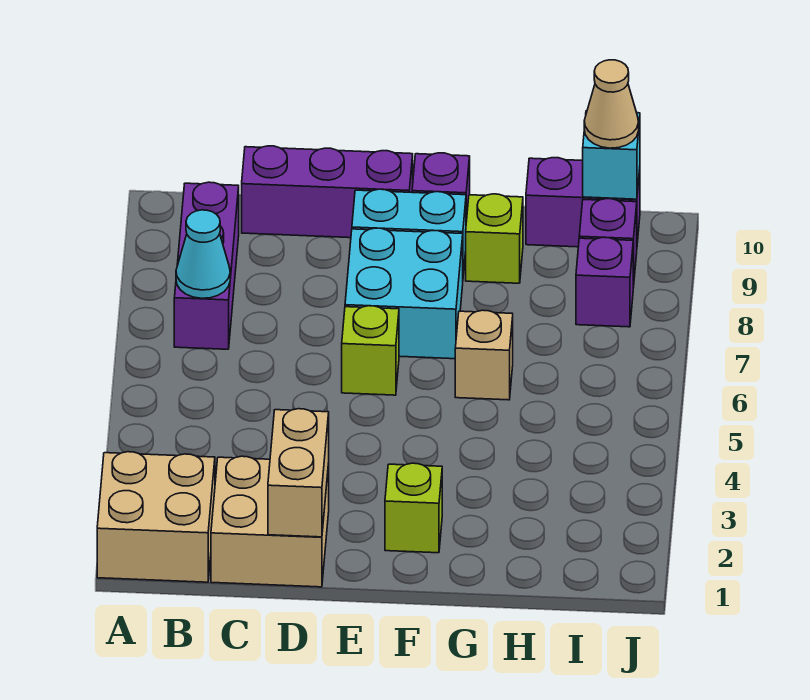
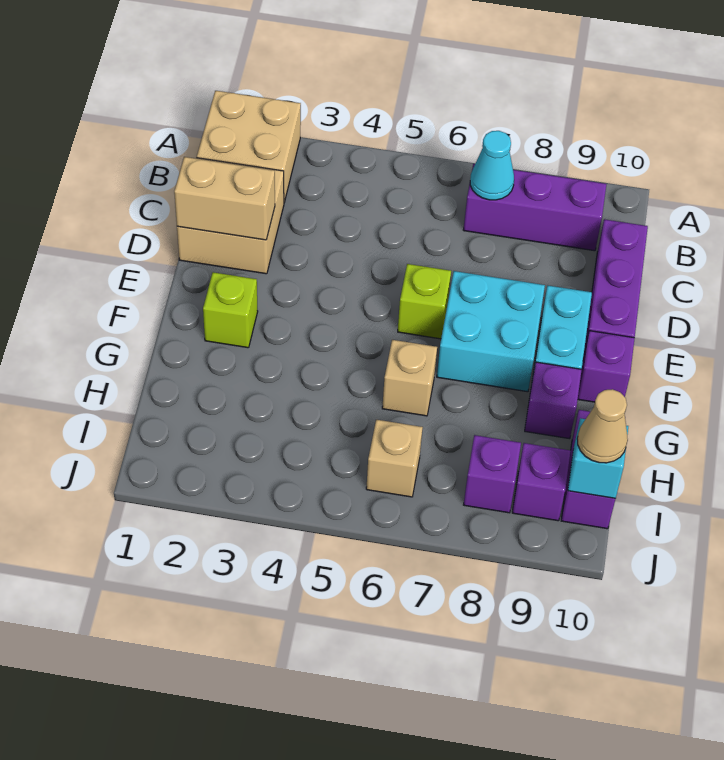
lime brick G9 level 1 -> purple brick G9 level 1
none -> tan brick I6 level 1

